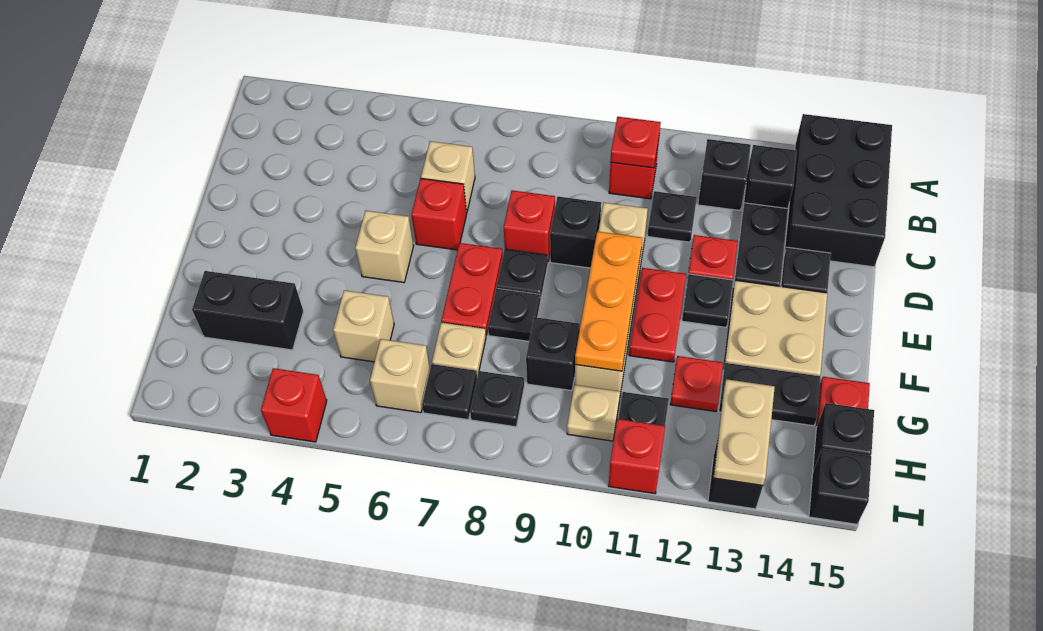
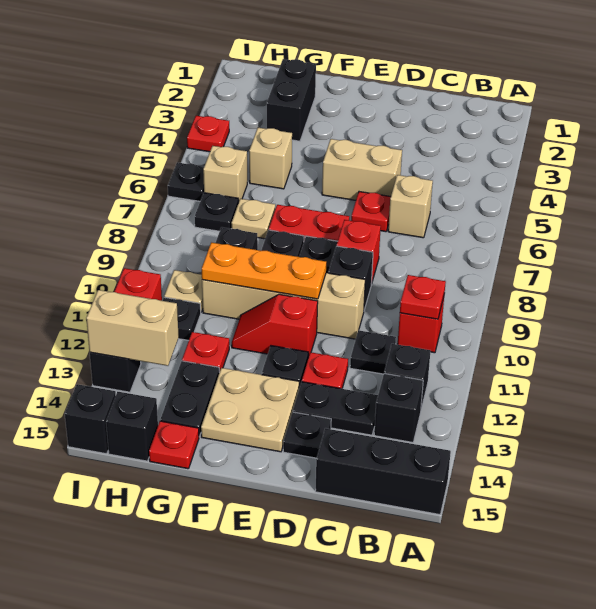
black brick A14:C15 level 1 -> black brick A15:C15 level 1
red brick D6 level 1 -> red plate D6 level 1
tan brick E5 level 1 -> tan brick D5:E5 level 1
red plate E11:F11 level 1 -> red slope E11:F11 level 1 top E
black plate H8 level 1 -> black plate I6 level 1
tan plate H13:I13 level 2 -> tan brick H13:I13 level 2
red brick I4 level 1 -> red plate I4 level 1

